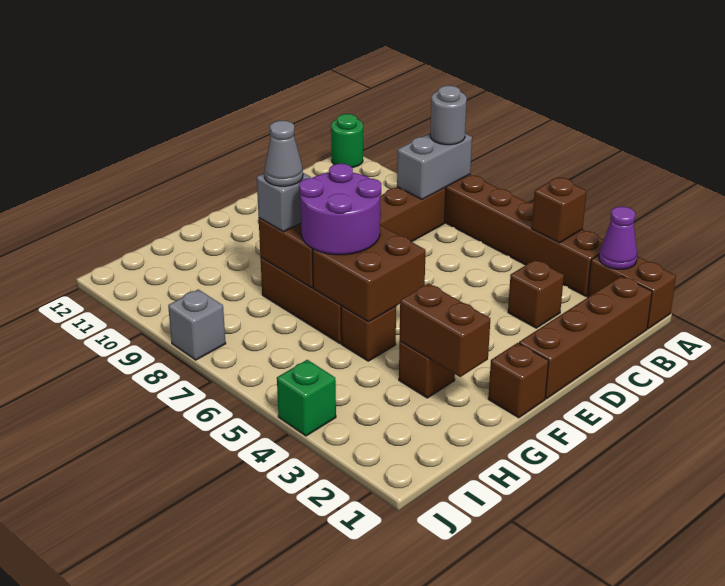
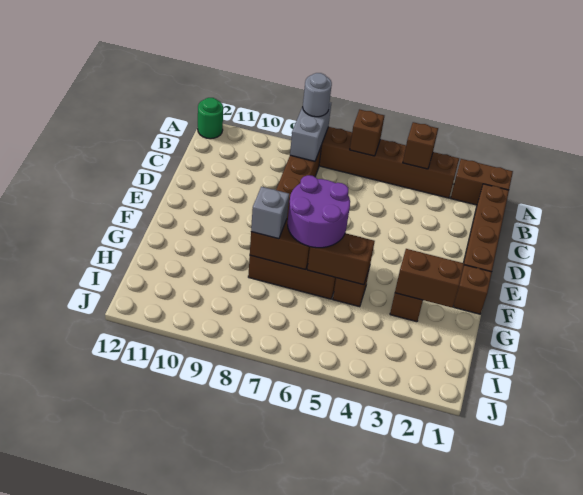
purple cone A2 level 2 -> none
brown brick C3 level 1 -> brown brick A6 level 2
brown brick F5:G6 level 2 -> brown brick G5:G6 level 2
grey cone G8 level 4 -> none
green brick J4 level 1 -> none
grey brick J8 level 1 -> none

